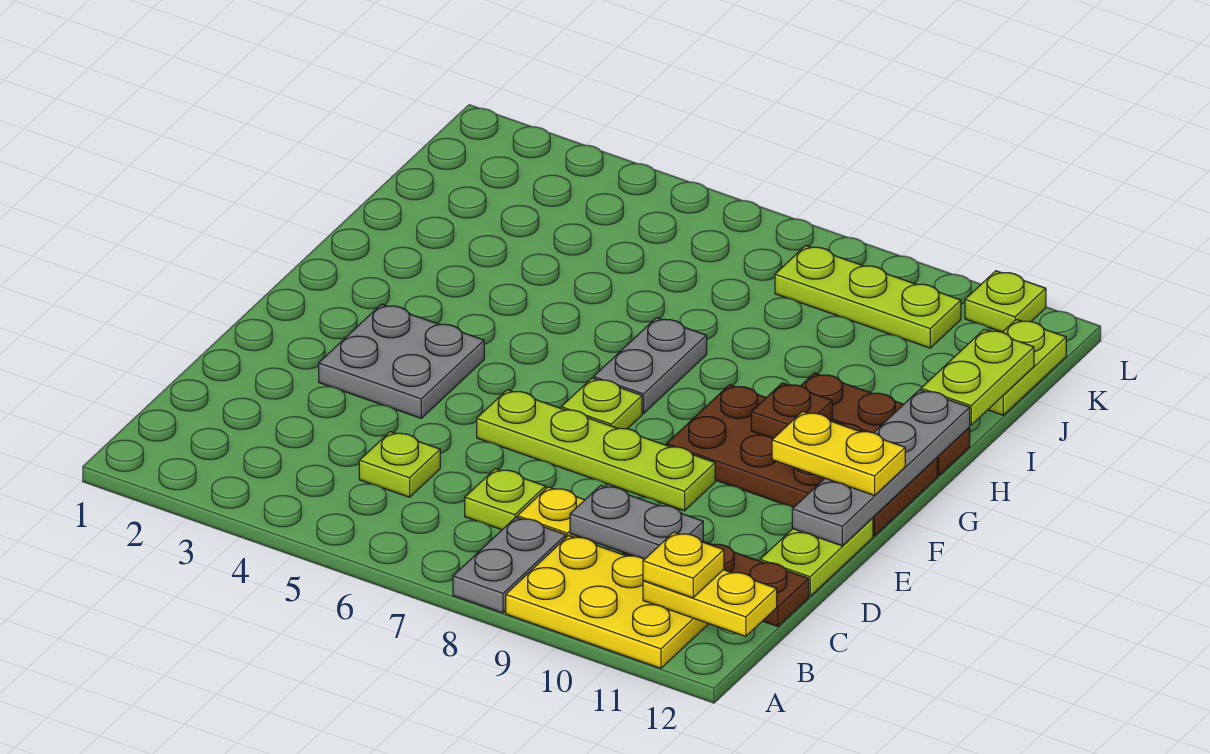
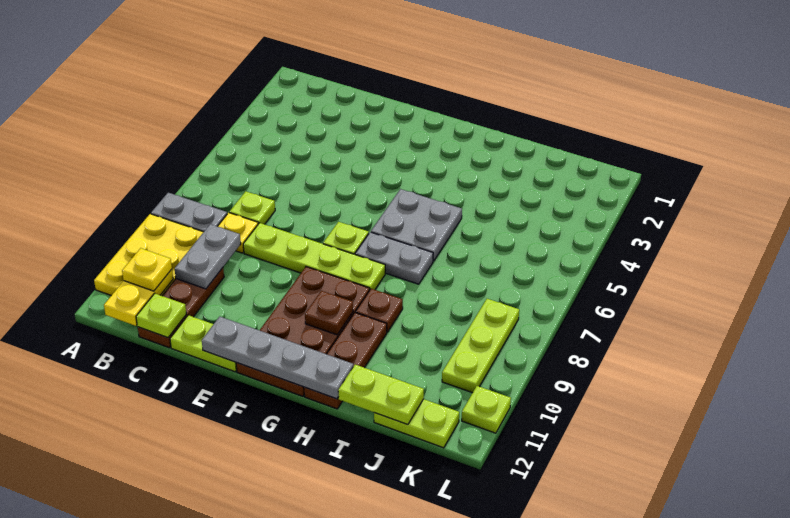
lime plate C5 level 1 -> lime plate C12 level 2
grey plate E3:F4 level 1 -> grey plate G5:H6 level 1
lime plate E6:E9 level 1 -> lime plate D8:G8 level 1
yellow plate F11:F12 level 3 -> none
none -> brown plate H9 level 1

